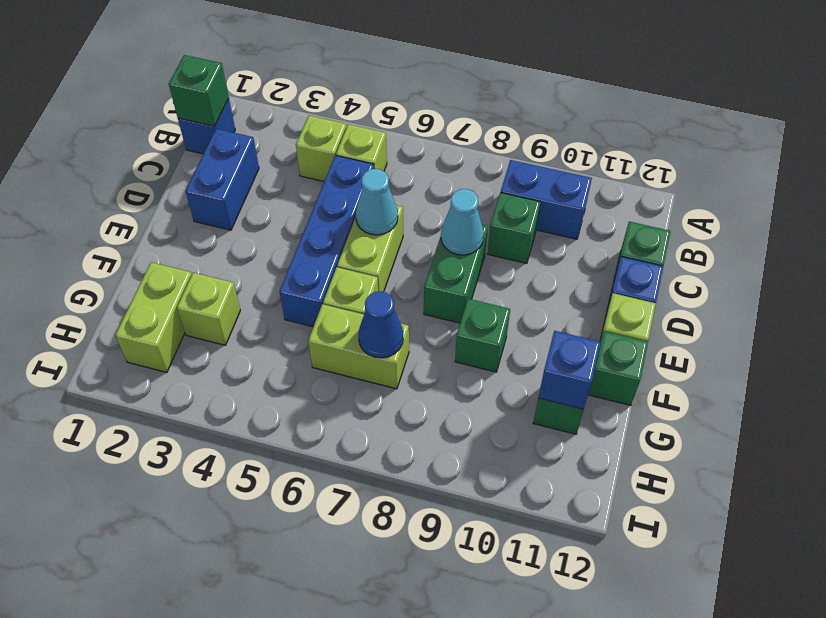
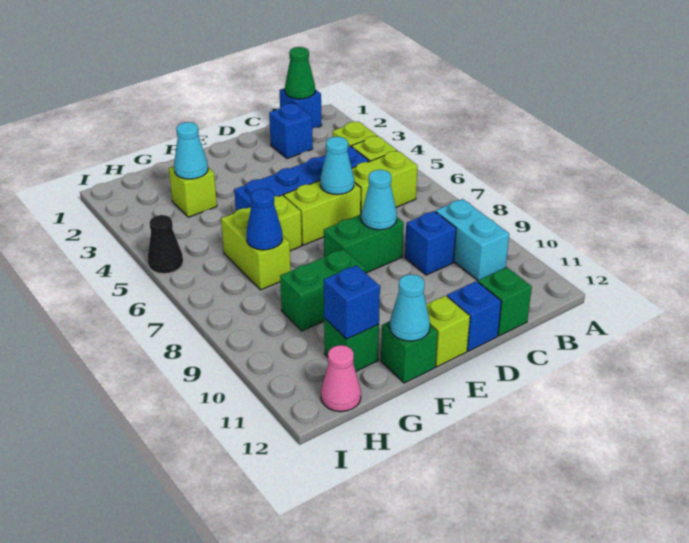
green brick B1 level 2 -> green cone B1 level 2
blue brick B9:B10 level 1 -> cyan brick B9:B10 level 1
blue brick C2:D2 level 1 -> blue brick C2 level 1
green brick C9 level 1 -> blue brick C9 level 1
green brick F9 level 1 -> green brick F9:G9 level 1
none -> cyan cone F12 level 2
lime brick G2:H2 level 1 -> lime brick B6:C6 level 1
none -> cyan cone G3 level 2
none -> pink cone H12 level 1
none -> black cone I5 level 1

